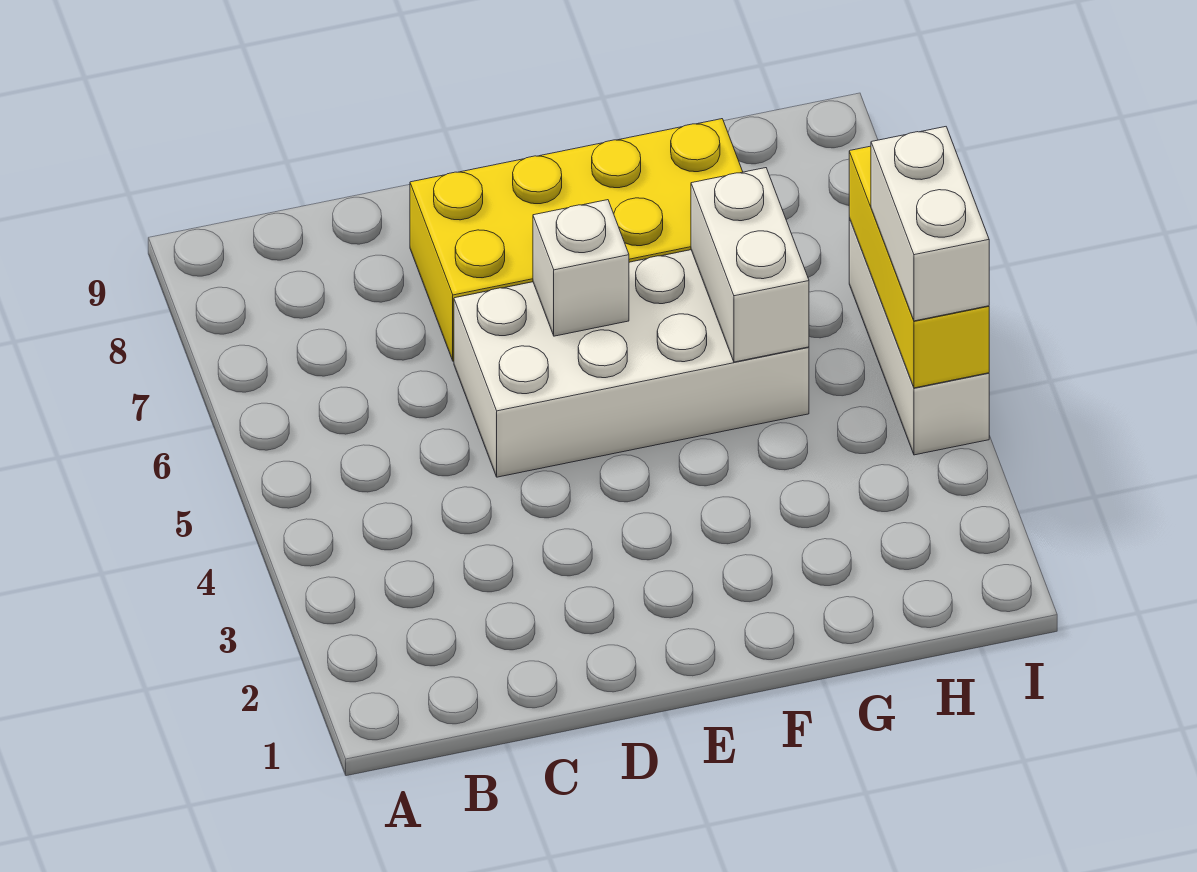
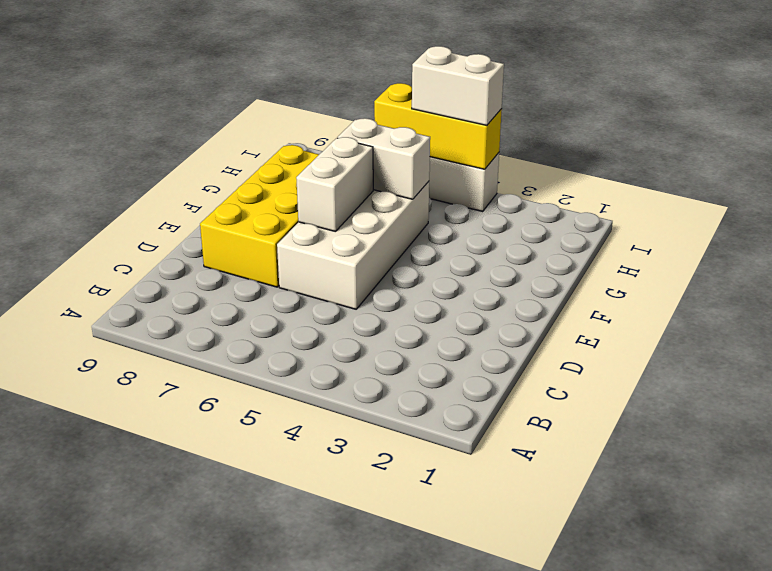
white brick E6 level 2 -> white brick E6:F6 level 2

